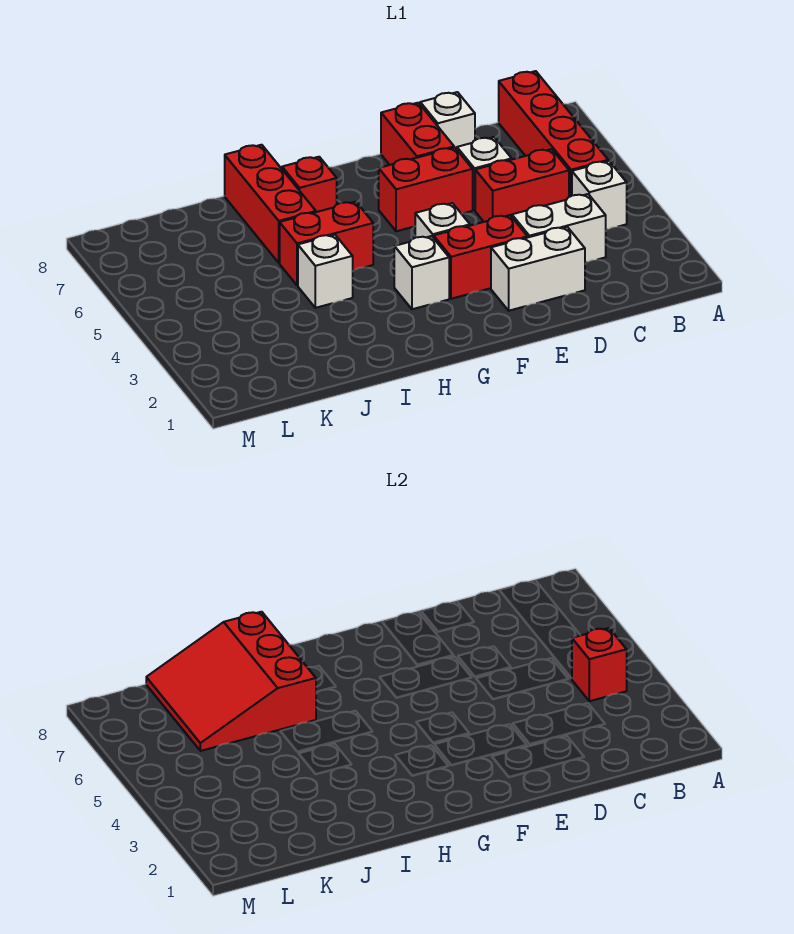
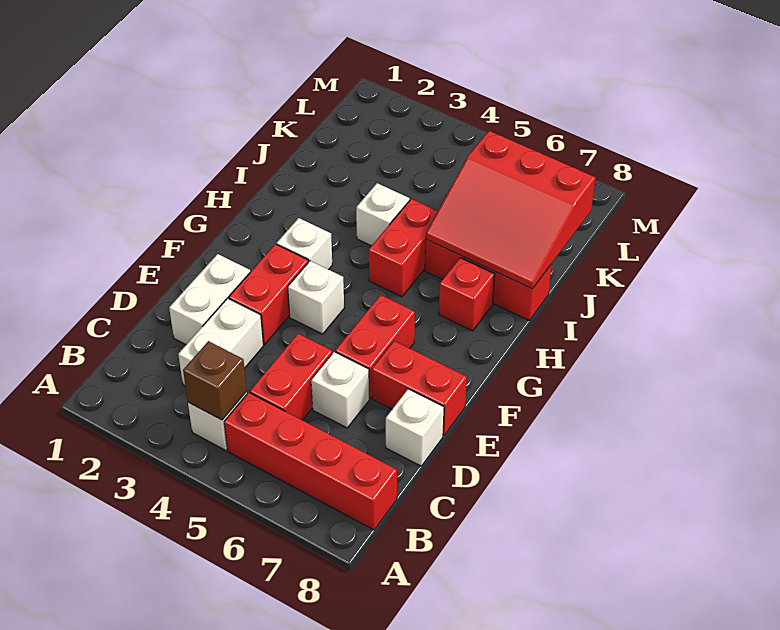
red brick B4 level 2 -> brown brick B4 level 2
red slope I6:K8 level 2 top I -> red slope I6:K8 level 2 top K

